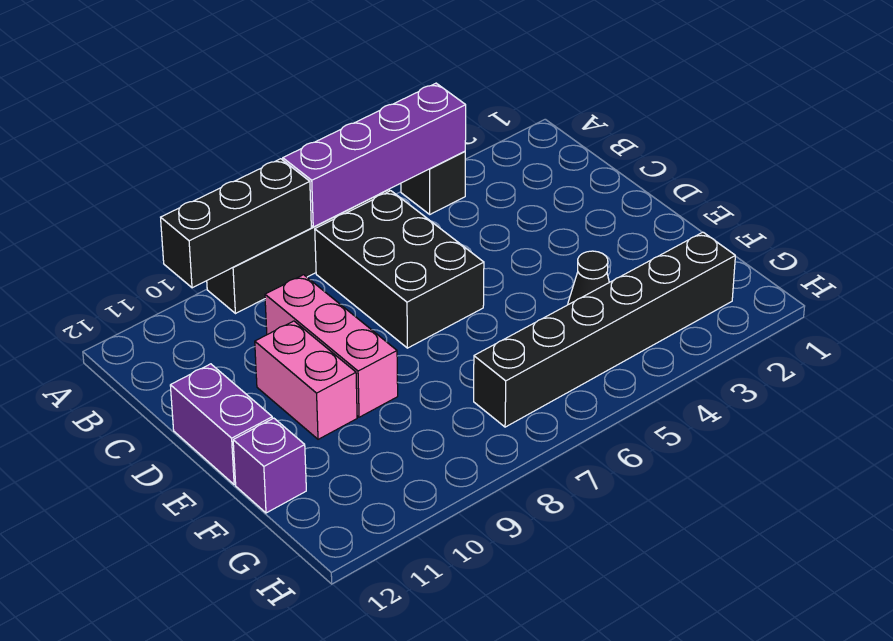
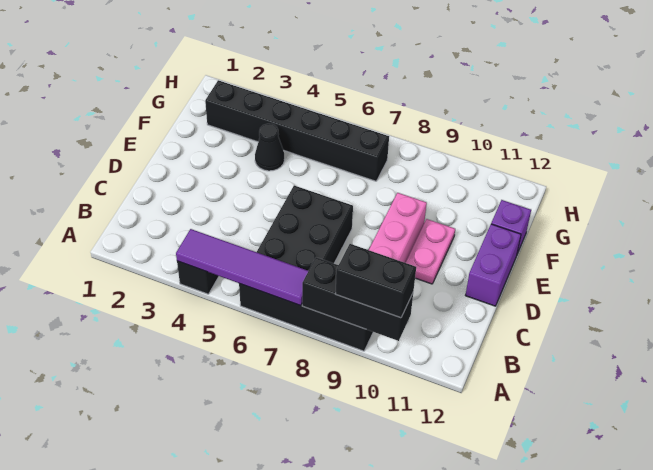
purple brick A4:A7 level 2 -> purple tile A4:A7 level 2
none -> black brick A9:A10 level 3
pink brick D10:E10 level 1 -> pink plate D10:E10 level 1

